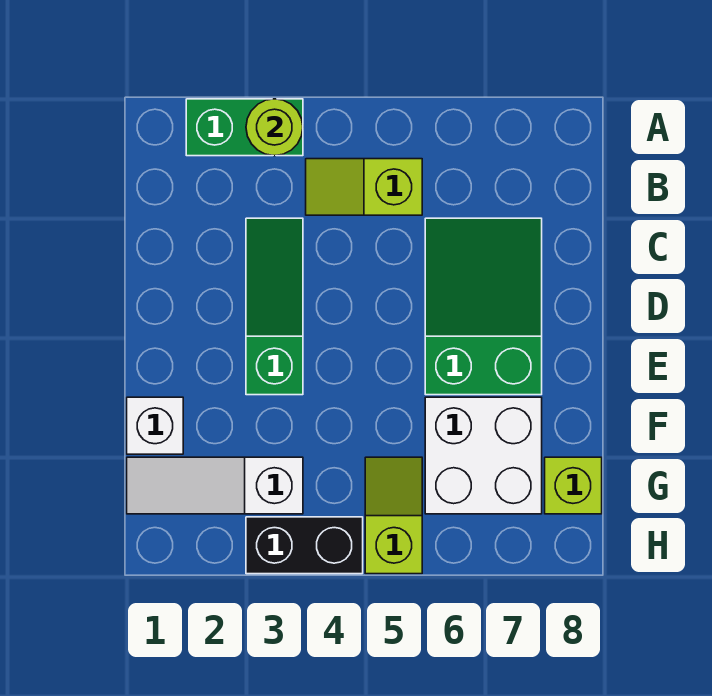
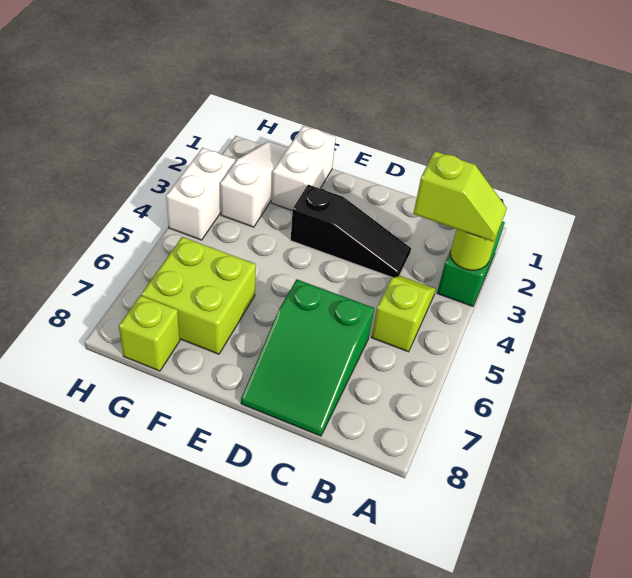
green slope C3:E3 level 1 top E -> black slope C3:E3 level 1 top E
green slope C6:E7 level 1 top E -> green slope C6:D8 level 1 top 6
white brick F1 level 1 -> white brick F1:F2 level 1
white brick F6:G7 level 1 -> lime brick F6:G7 level 1
lime slope G5:H5 level 1 top H -> lime slope A3:B3 level 3 top B
black brick H3:H4 level 1 -> white brick H3:H4 level 1

